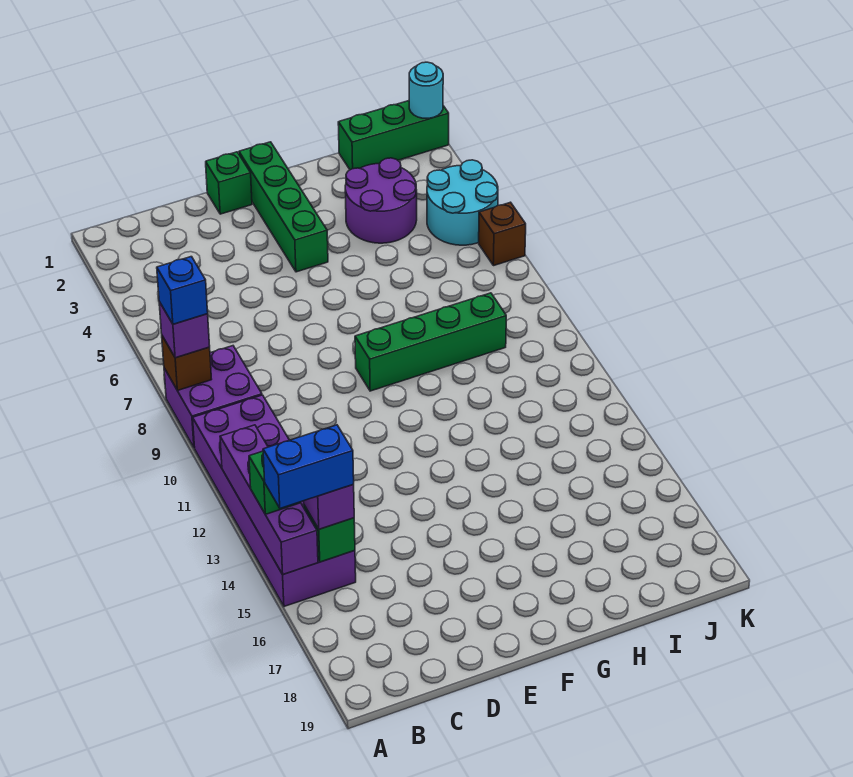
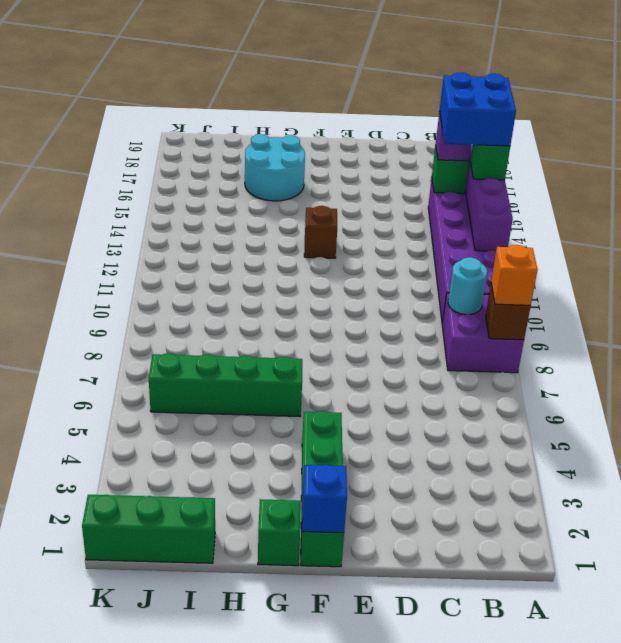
purple brick A8 level 3 -> orange brick A8 level 3
blue brick A8 level 4 -> blue brick F1 level 2
blue brick A15:B15 level 4 -> blue brick A14:B15 level 4
green brick E1 level 1 -> green brick G1 level 1
green brick F9:I9 level 1 -> green brick G6:J6 level 1
purple round brick H3:I4 level 1 -> none
cyan round brick J4:K5 level 1 -> cyan round brick G16:H17 level 1
cyan round brick K1 level 2 -> cyan round brick B9 level 2
brown brick K6 level 1 -> brown brick F13 level 1

